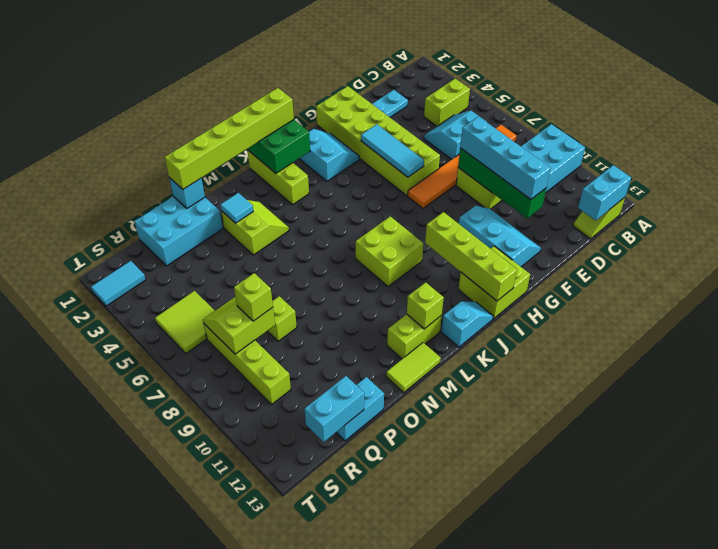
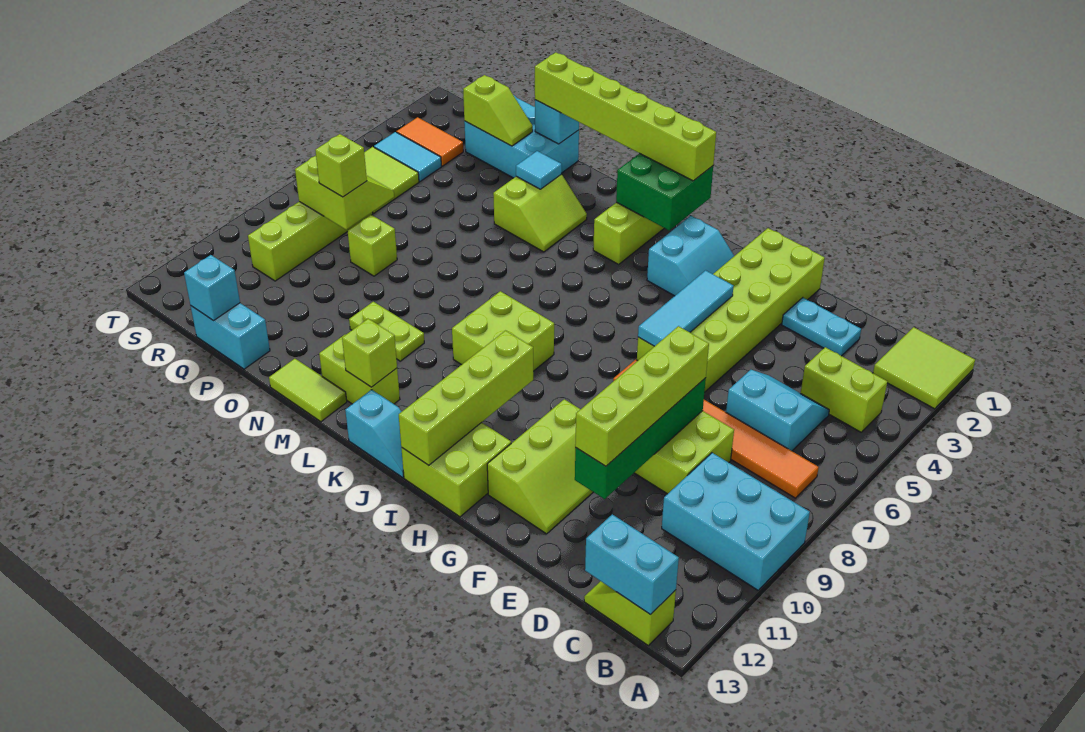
none -> lime tile A1:B2 level 1
cyan brick E8:E11 level 3 -> lime brick E8:E11 level 3
cyan slope F10:G12 level 1 top G -> lime slope F10:G12 level 1 top G
none -> lime plate M10:N10 level 1
none -> lime slope P2:Q2 level 2 top Q
cyan brick Q13:R13 level 2 -> cyan brick Q13 level 2
none -> orange tile R3:S3 level 1
cyan tile S2:T2 level 1 -> cyan tile R4:S4 level 1

